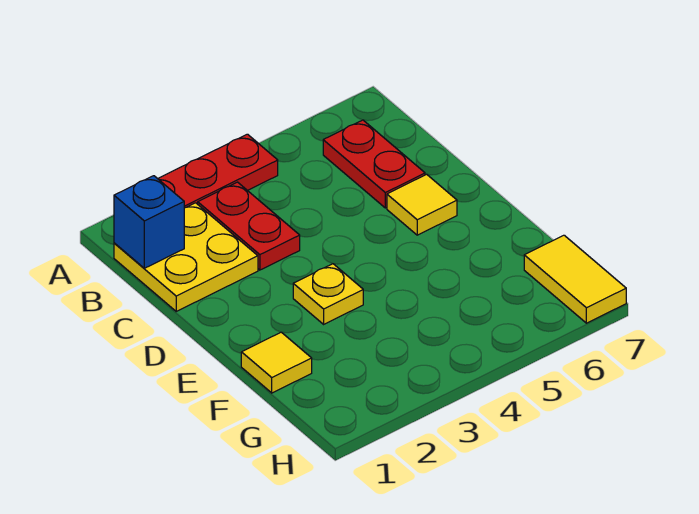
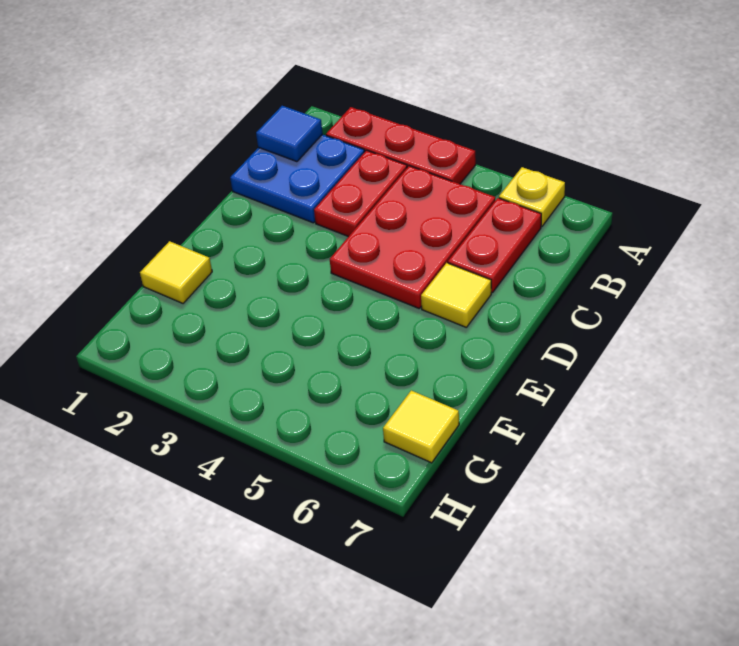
yellow plate B1:C2 level 1 -> blue plate B1:C2 level 1
blue brick B1 level 2 -> blue tile B1 level 2
none -> red plate B4:D5 level 1
yellow plate E3 level 1 -> yellow plate A6 level 1
yellow tile G7:H7 level 1 -> yellow tile G7 level 1

